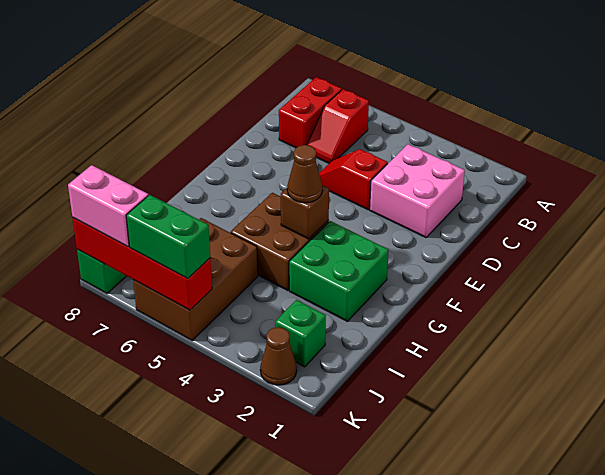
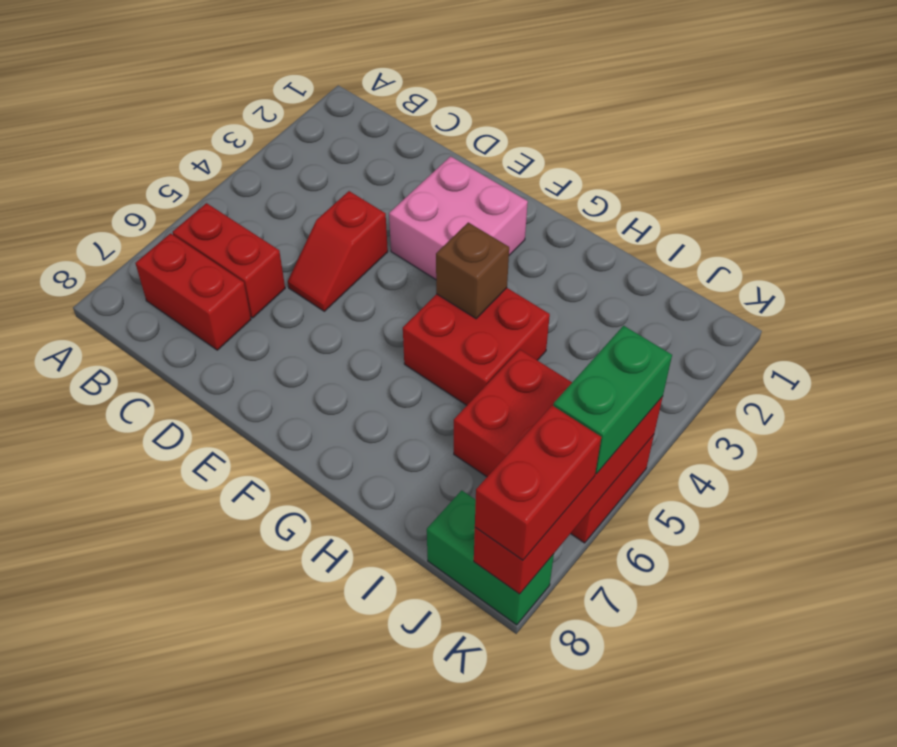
red slope B6:C6 level 1 top B -> red brick B6:C6 level 1
pink brick C2:D3 level 1 -> pink brick E2:F3 level 1
green brick G2:H3 level 1 -> none
brown brick G4:H5 level 1 -> red brick G4:H5 level 1
brown cone G4 level 3 -> none
brown brick I5:K6 level 1 -> red brick I5:K6 level 1
green brick J2 level 1 -> none
brown cone K2 level 1 -> none
pink brick K7:K8 level 3 -> red brick K7:K8 level 3

